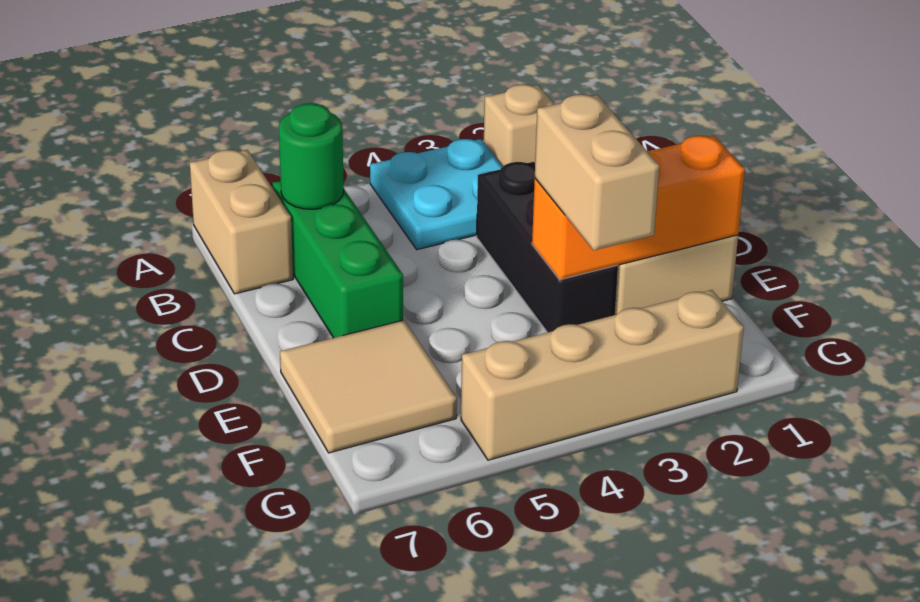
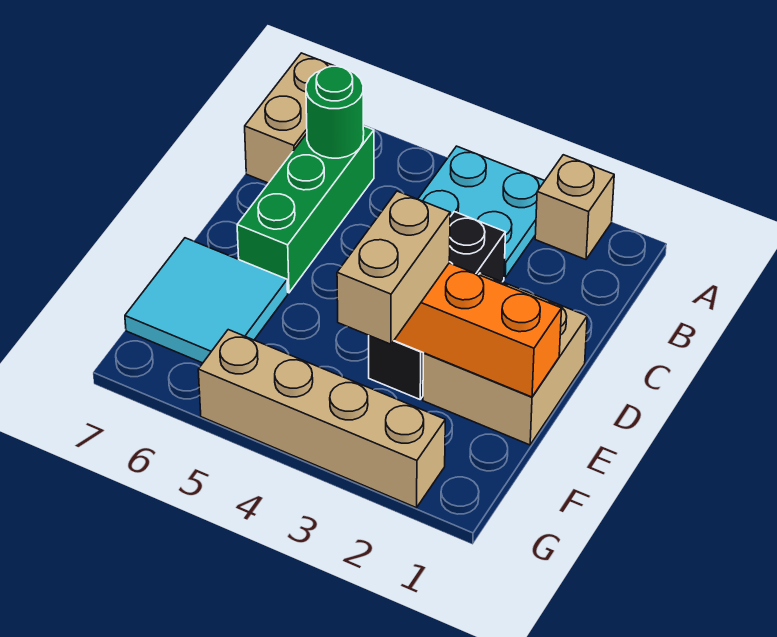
tan tile E6:F7 level 1 -> cyan tile E6:F7 level 1

